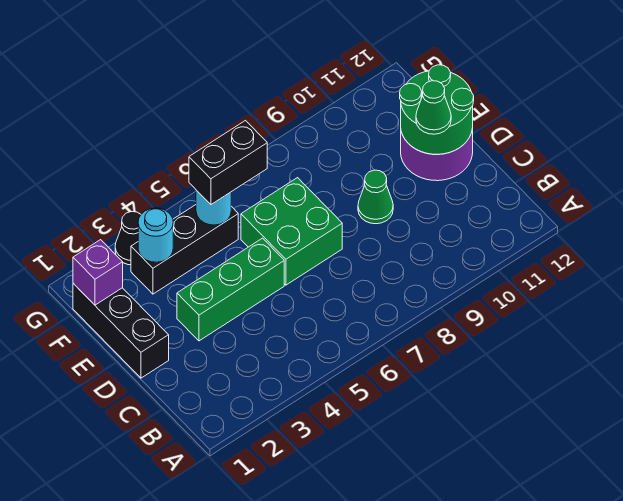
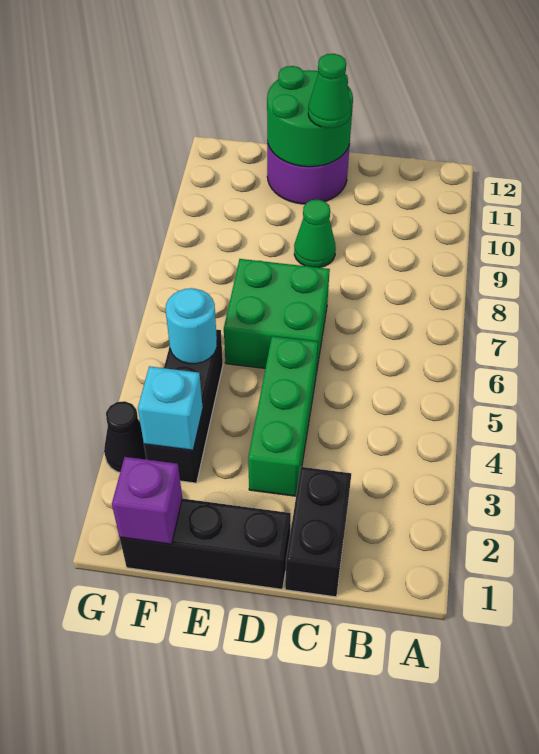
cyan round brick F3 level 2 -> cyan brick F3 level 2
black brick F5:F6 level 3 -> black brick C1:C2 level 1

